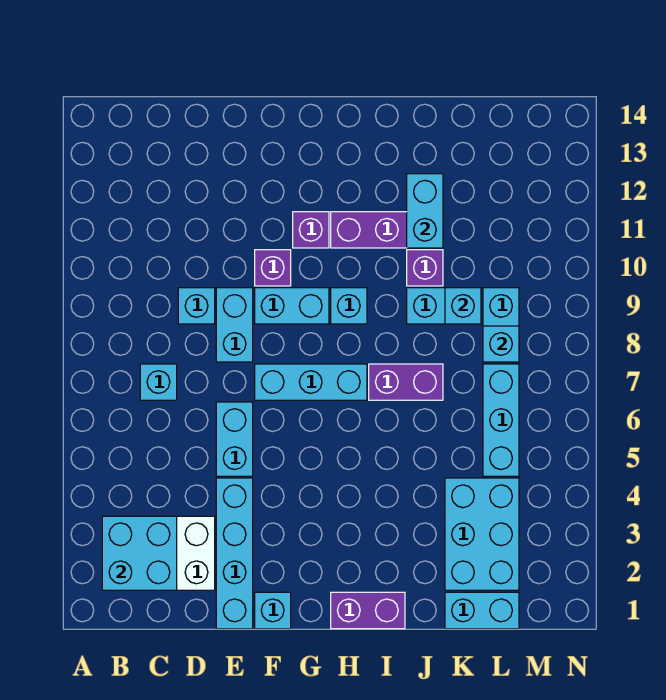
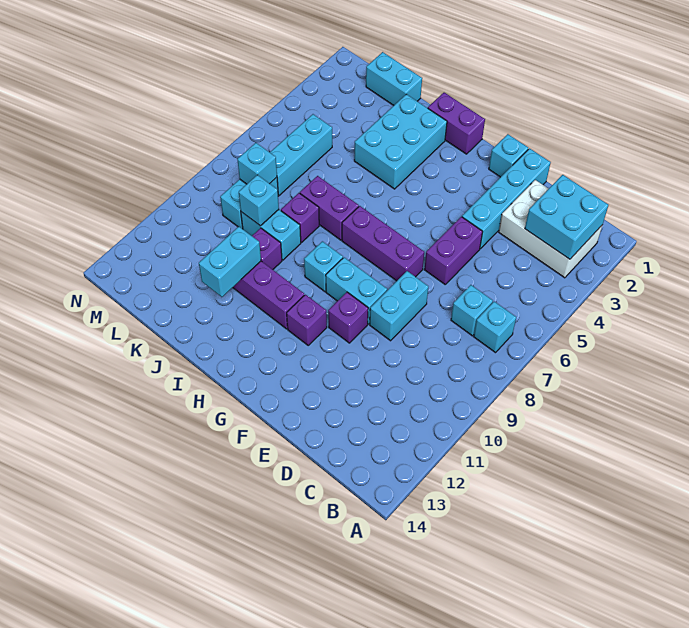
cyan brick D9 level 1 -> cyan brick B7 level 1
cyan brick E5:E6 level 1 -> purple brick E5:E6 level 1
cyan brick F7:H7 level 1 -> purple brick F7:H7 level 1
none -> purple brick J8 level 1
cyan brick K2:L4 level 1 -> cyan brick I2:J4 level 1

